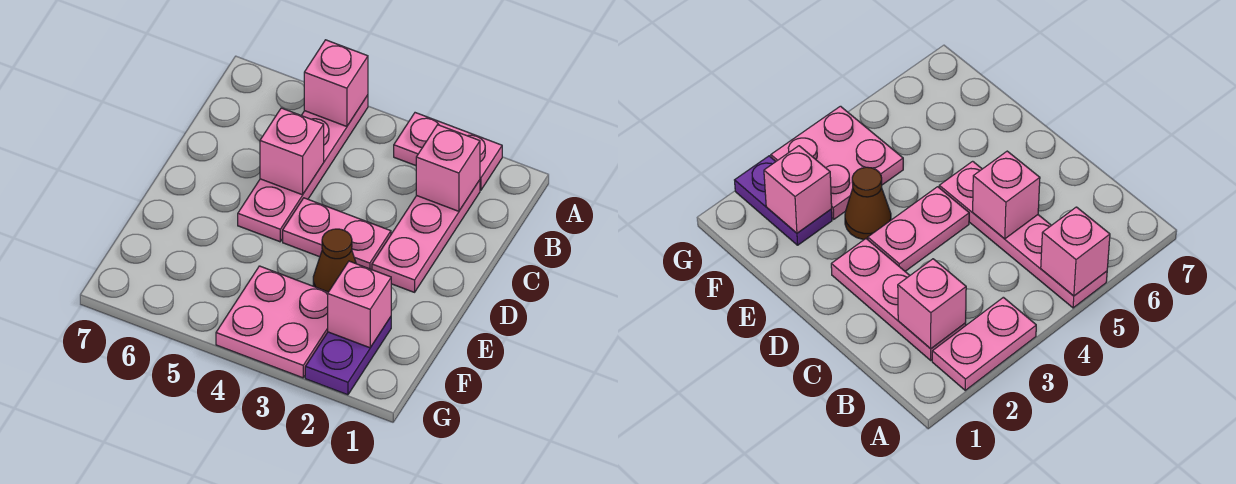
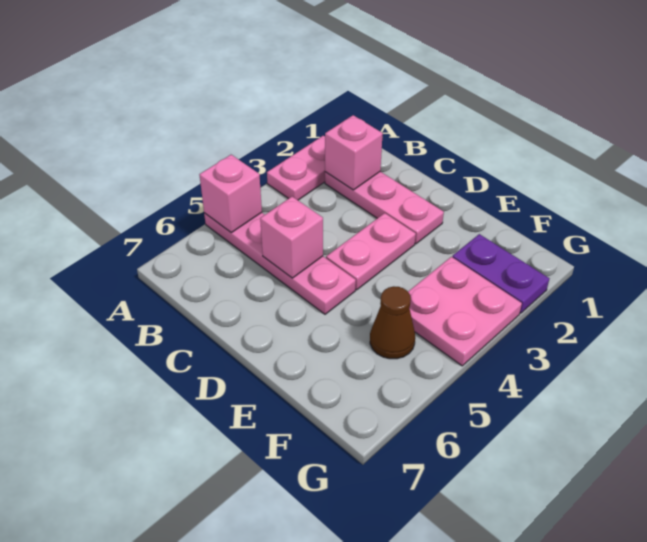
brown cone E3 level 1 -> brown cone F5 level 1
pink brick F2 level 2 -> none

